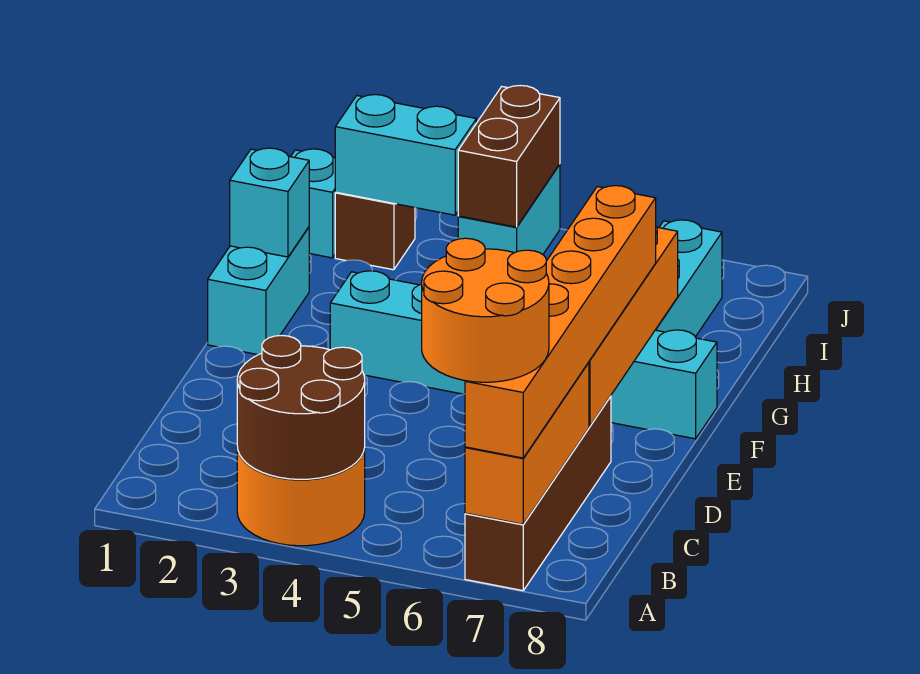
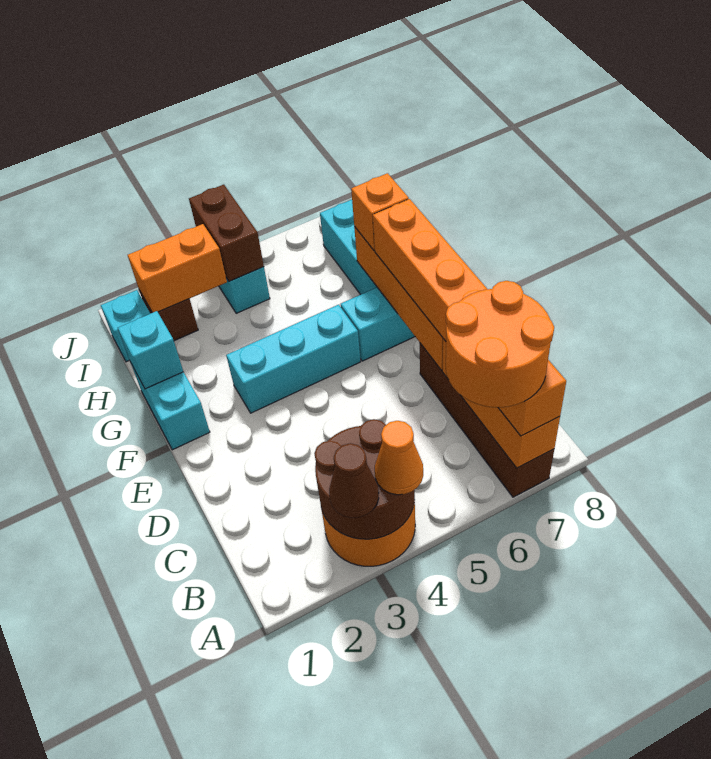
none -> brown cone A3 level 3
none -> orange cone A4 level 3
none -> orange brick G7 level 3
cyan brick I2:I3 level 2 -> orange brick I2:I3 level 2

